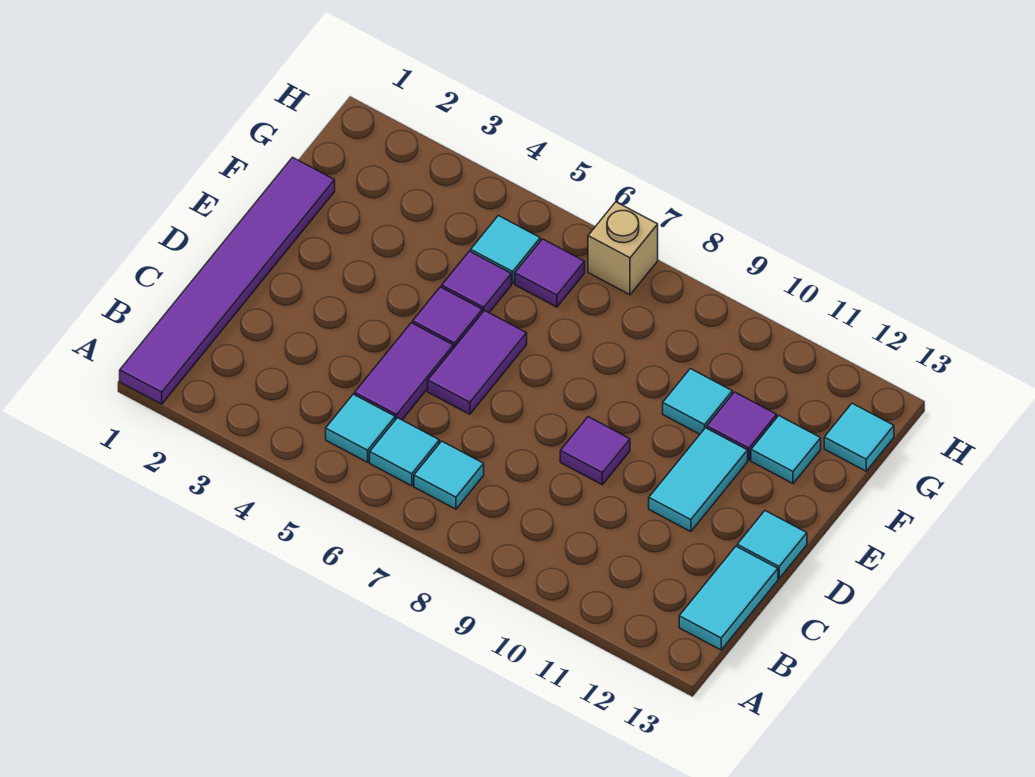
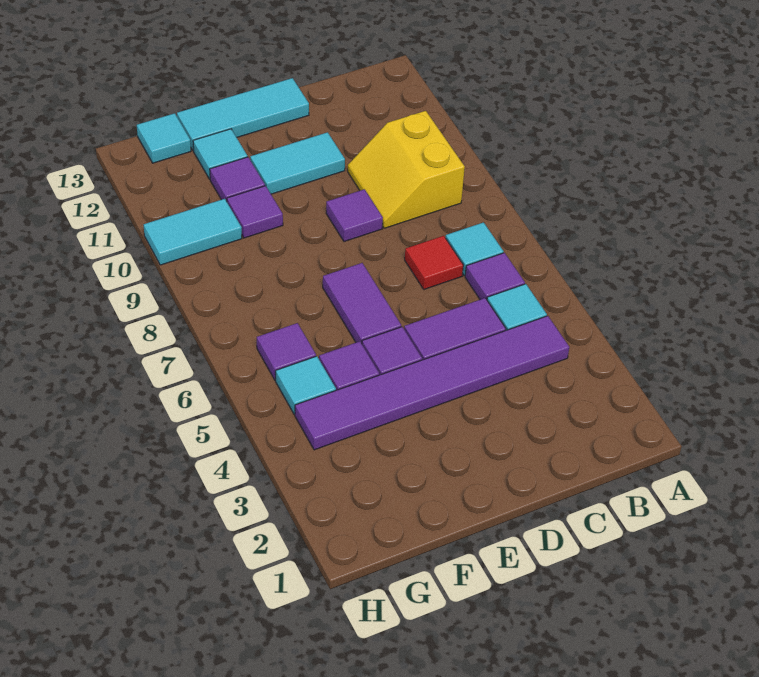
purple tile A1:F1 level 1 -> purple tile B4:G4 level 1
cyan tile B6 level 1 -> purple tile B6 level 1
none -> yellow slope B9:C10 level 1 top B
cyan tile B13:C13 level 1 -> cyan tile G10:H10 level 1
none -> red tile C7 level 1
purple tile D6:E6 level 1 -> purple tile E6:E7 level 1
cyan tile D13 level 1 -> cyan tile D13:F13 level 1
cyan tile F10 level 1 -> purple tile F10 level 1
tan brick H7 level 1 -> none

